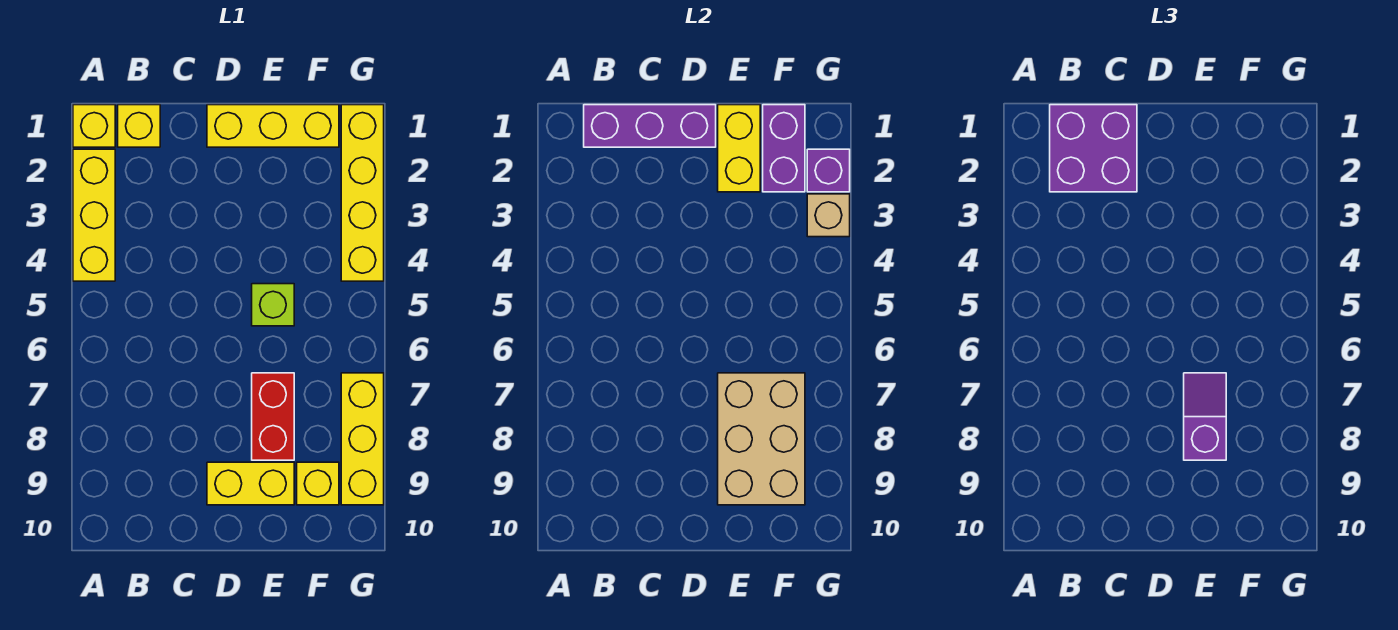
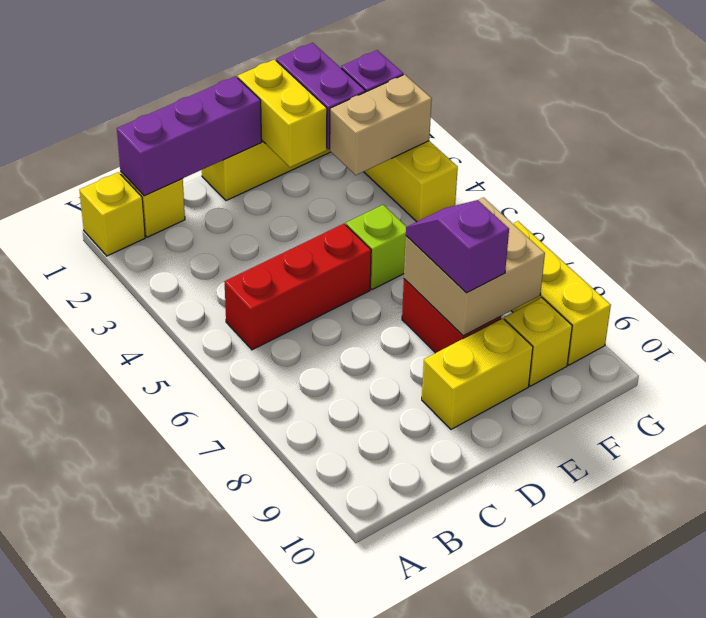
yellow brick A2:A4 level 1 -> none
purple brick B1:C2 level 3 -> none
none -> red brick B5:D5 level 1
tan brick E7:F9 level 2 -> tan brick E7:F8 level 2
tan brick G3 level 2 -> tan brick F3:G3 level 2

